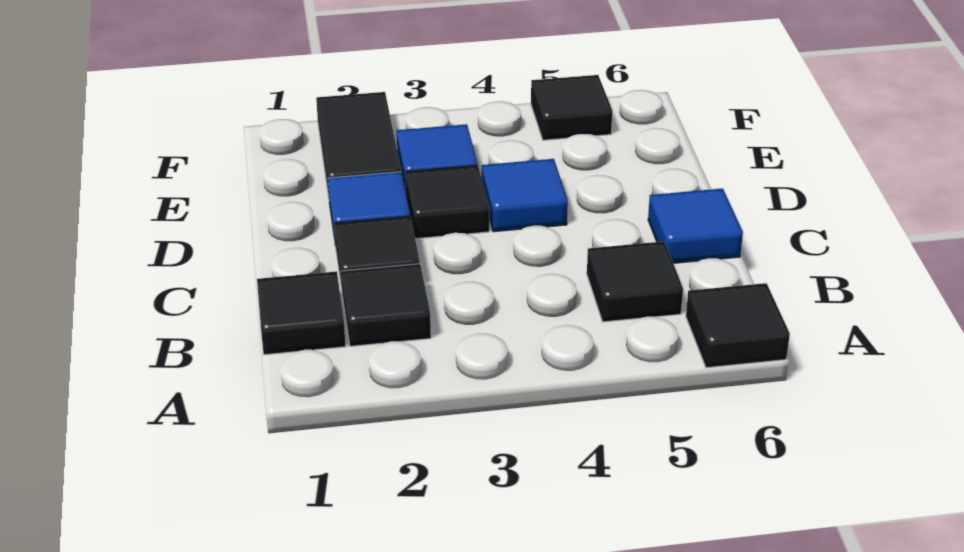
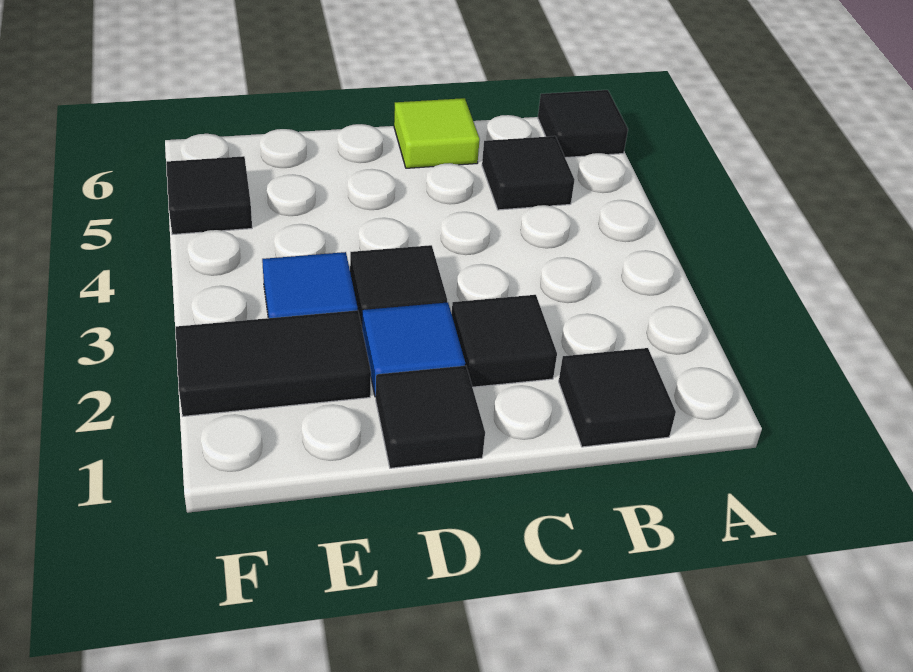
black tile B2 level 1 -> black tile D1 level 1
blue tile C6 level 1 -> lime tile C6 level 1
blue tile D4 level 1 -> none

